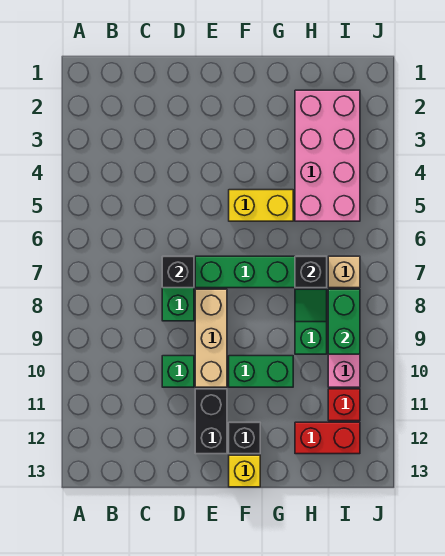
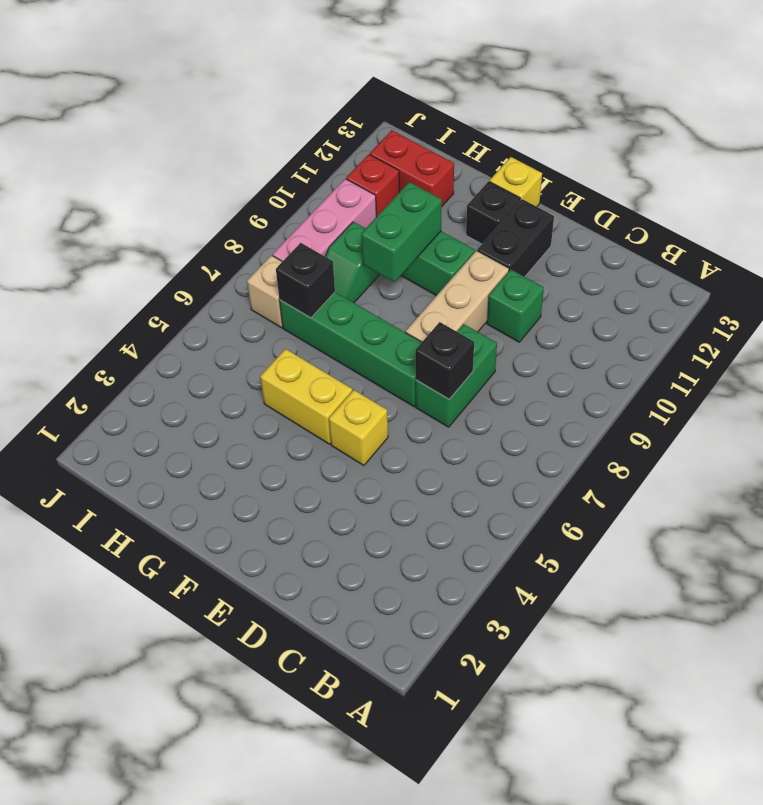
none -> yellow brick E5 level 1
pink brick H2:I5 level 1 -> none
green brick I8:I9 level 2 -> green brick G9:G10 level 2

